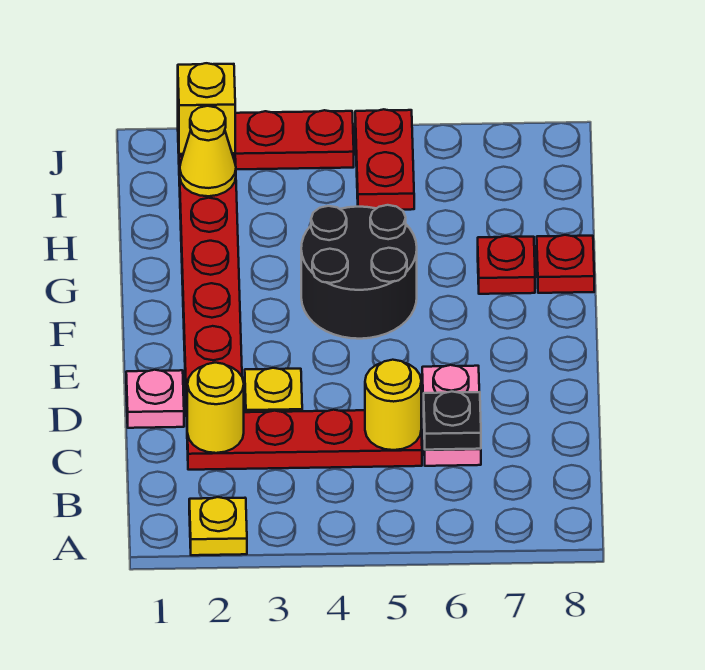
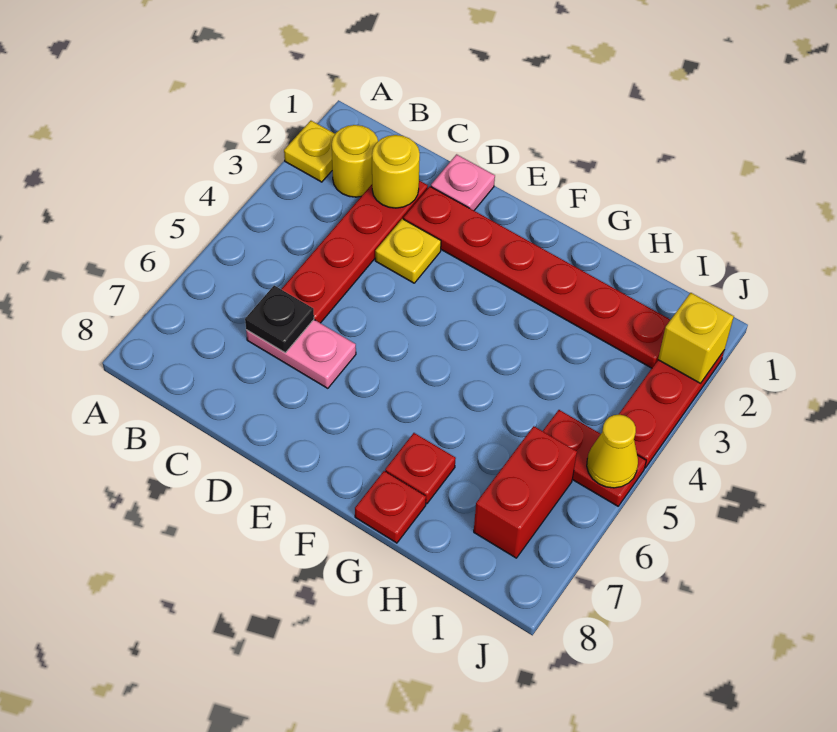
yellow round brick C5 level 2 -> yellow round brick B2 level 1
black round brick F4:G5 level 1 -> none
yellow cone I2 level 2 -> yellow cone J5 level 2
none -> red brick I6:I7 level 1

